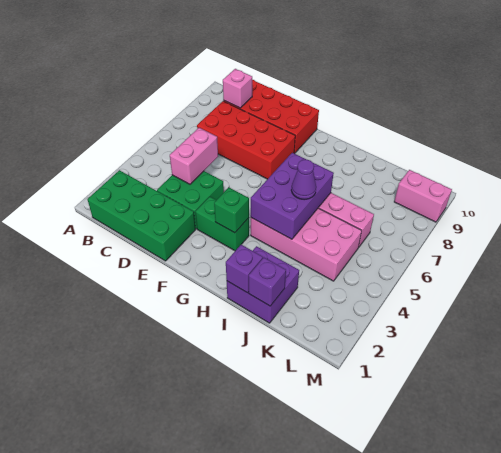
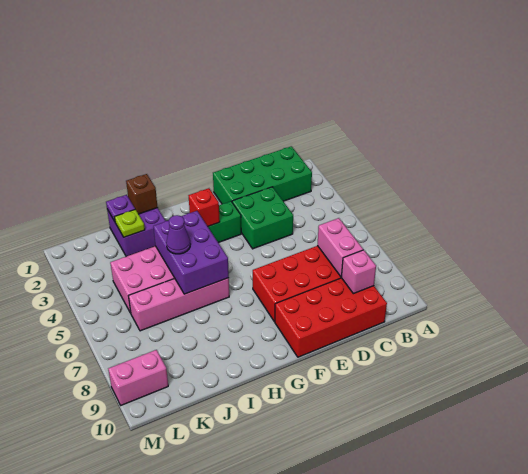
pink brick D4:D5 level 2 -> pink brick C7:C8 level 2
green brick G3 level 2 -> red brick G3 level 2
purple brick I1 level 2 -> brown brick I1 level 2
purple brick J1 level 2 -> purple plate J1 level 2
none -> lime plate J2 level 2

